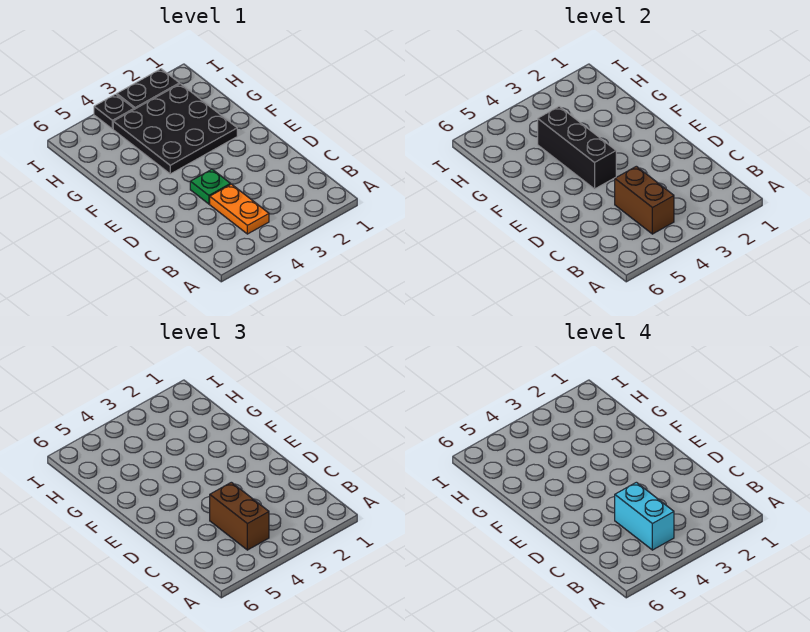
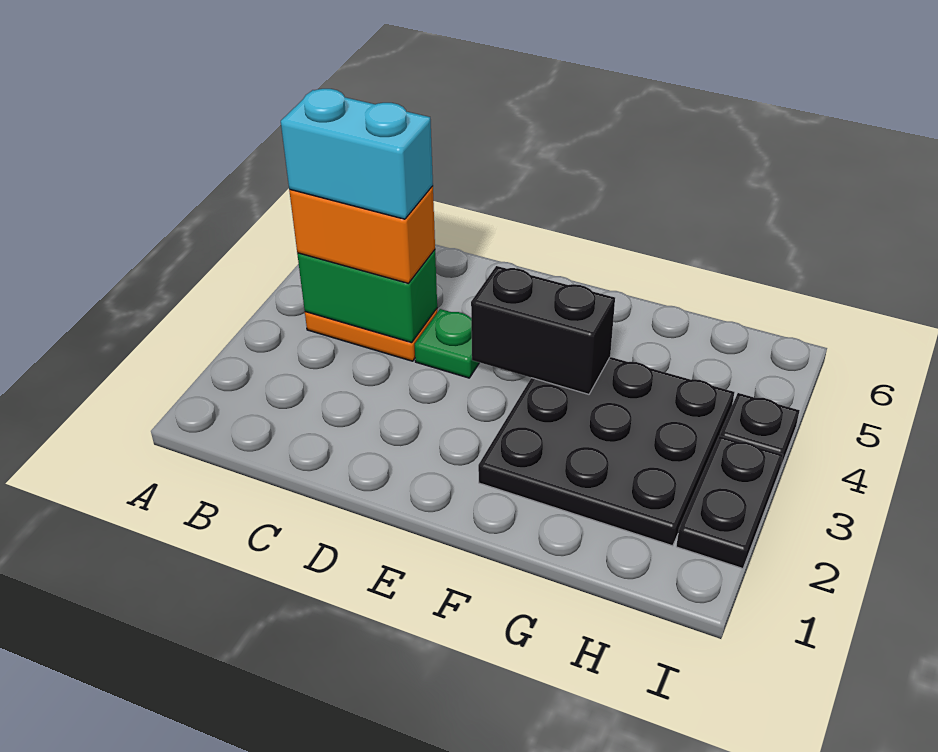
brown brick B4:C4 level 2 -> green brick B4:C4 level 2
brown brick B4:C4 level 3 -> orange brick B4:C4 level 3
black brick E4:G4 level 2 -> black brick E4:F4 level 2

